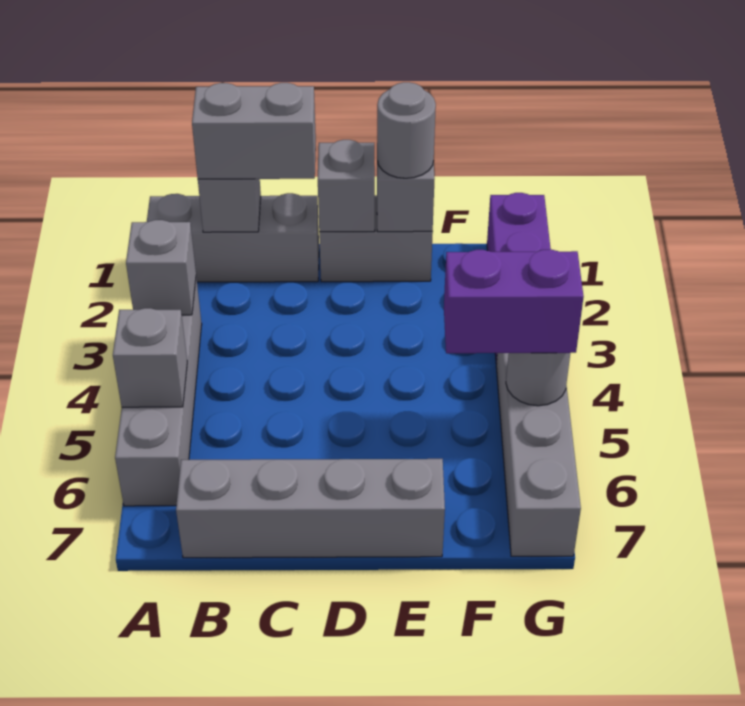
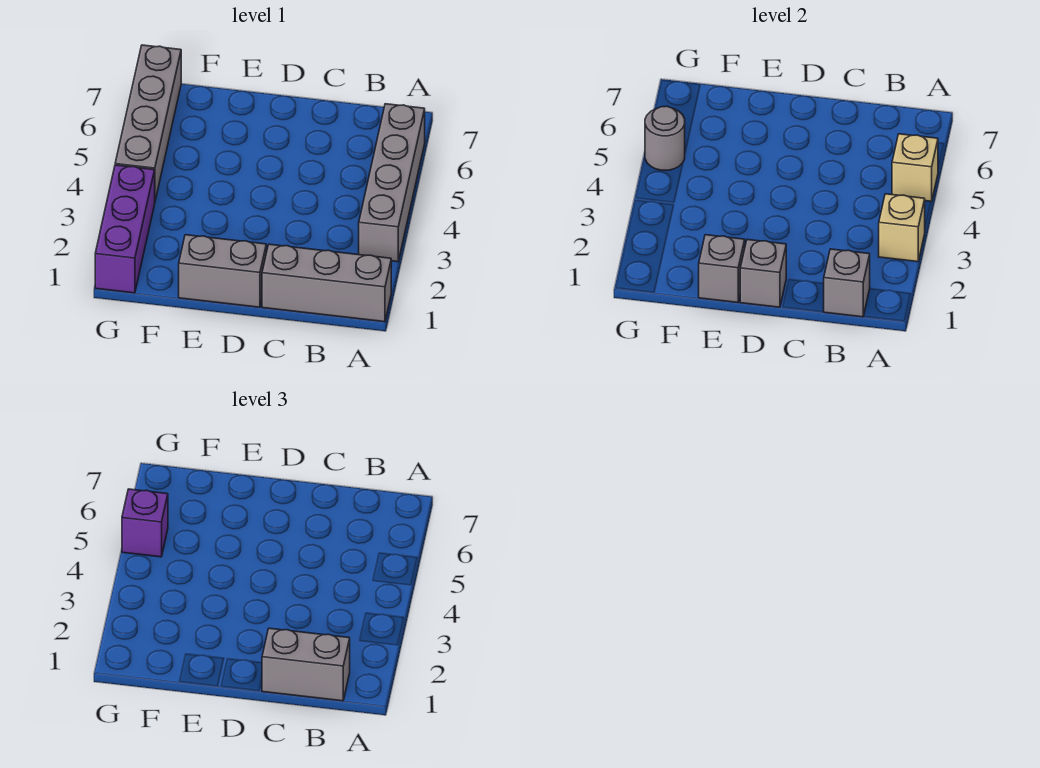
grey brick A3 level 2 -> tan brick A3 level 2
grey brick A5 level 2 -> tan brick A5 level 2
grey brick B7:E7 level 1 -> none
grey round brick E1 level 3 -> none
purple brick F5:G5 level 3 -> purple brick G5 level 3

